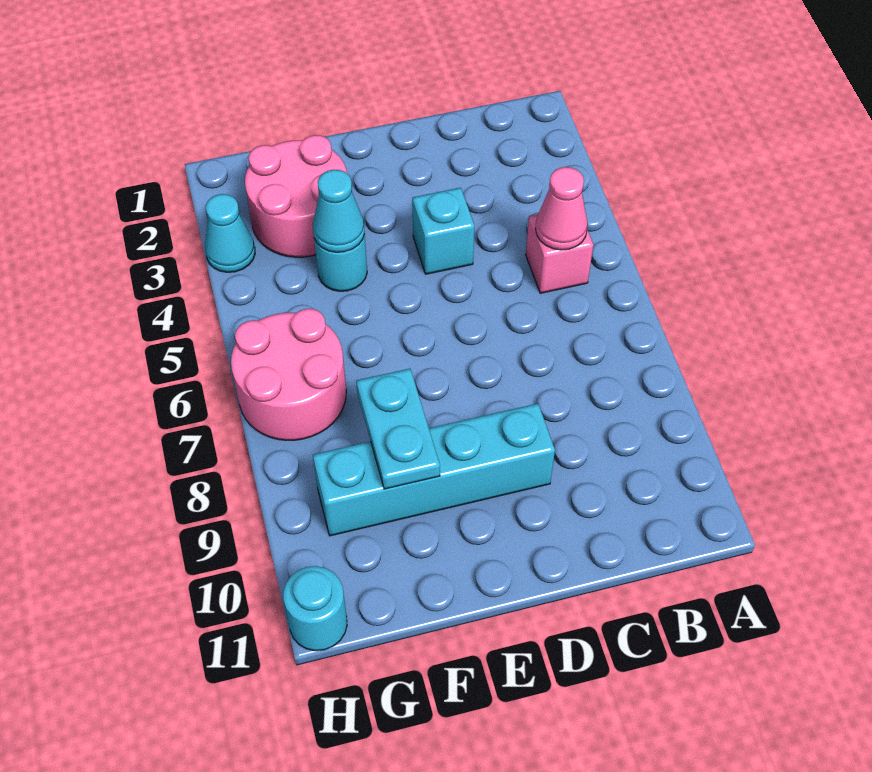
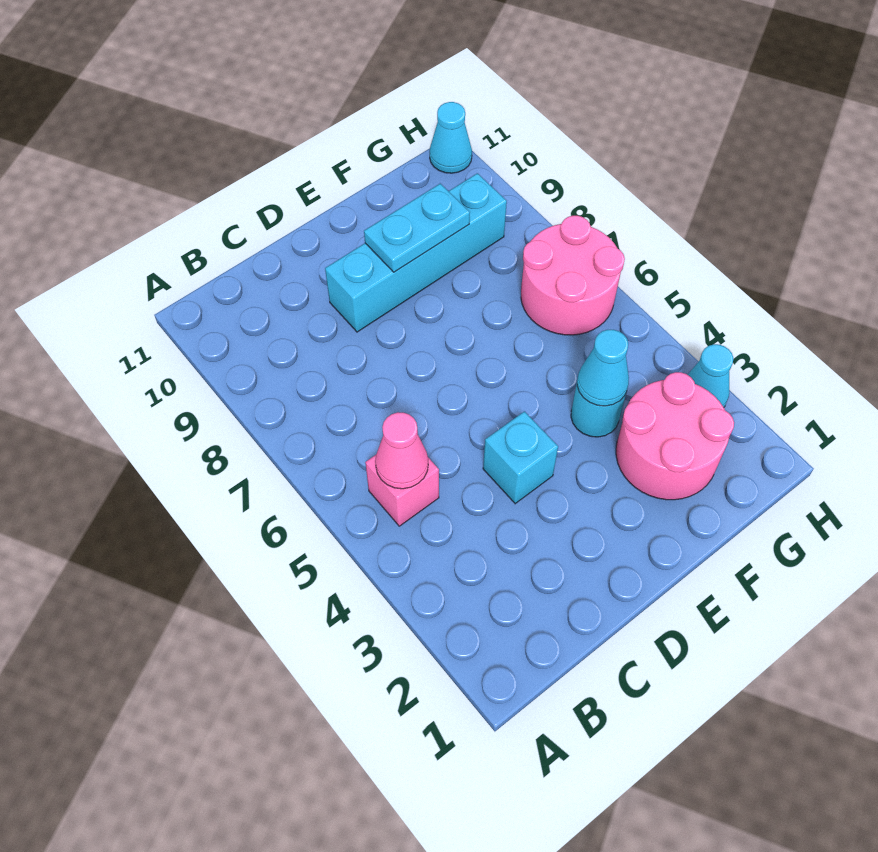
cyan plate F8:F9 level 2 -> cyan plate E9:F9 level 2
cyan round brick H11 level 1 -> cyan cone H11 level 1

